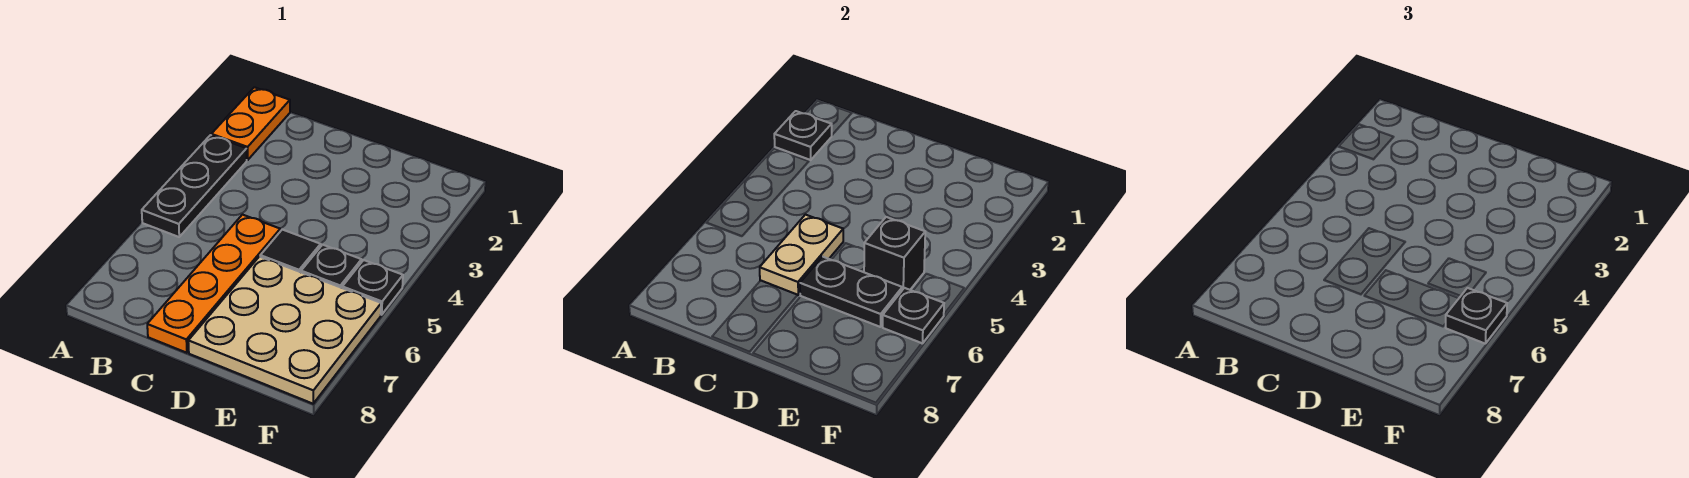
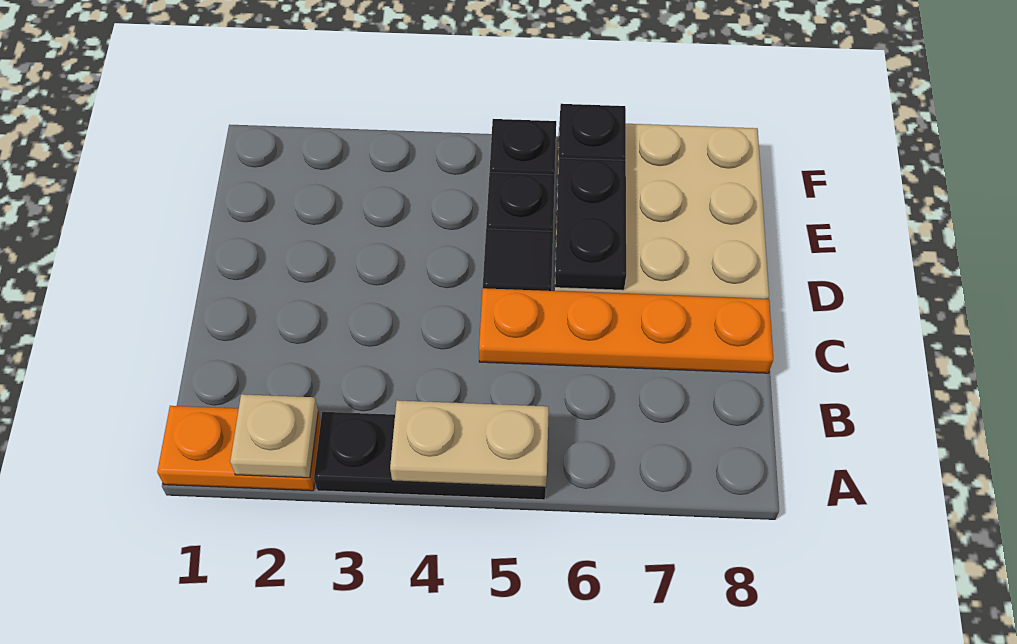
black plate A2 level 2 -> tan plate A2 level 2
tan plate C5:C6 level 2 -> tan plate A4:A5 level 2
black brick E5 level 2 -> none
black plate F6 level 3 -> none

